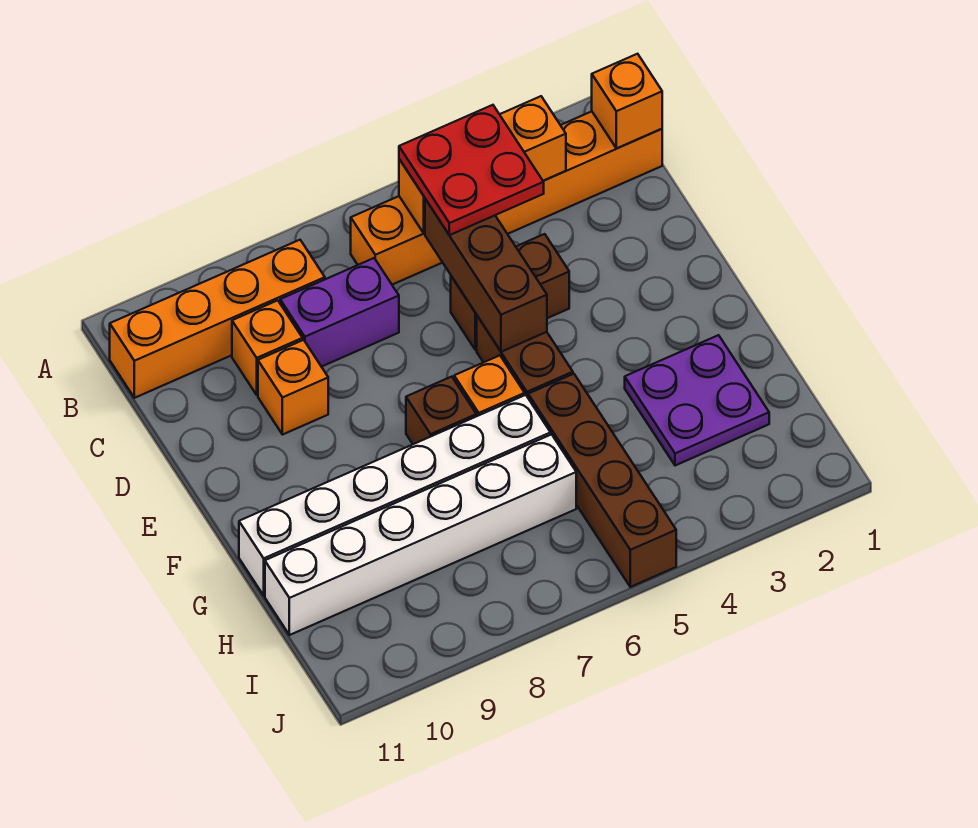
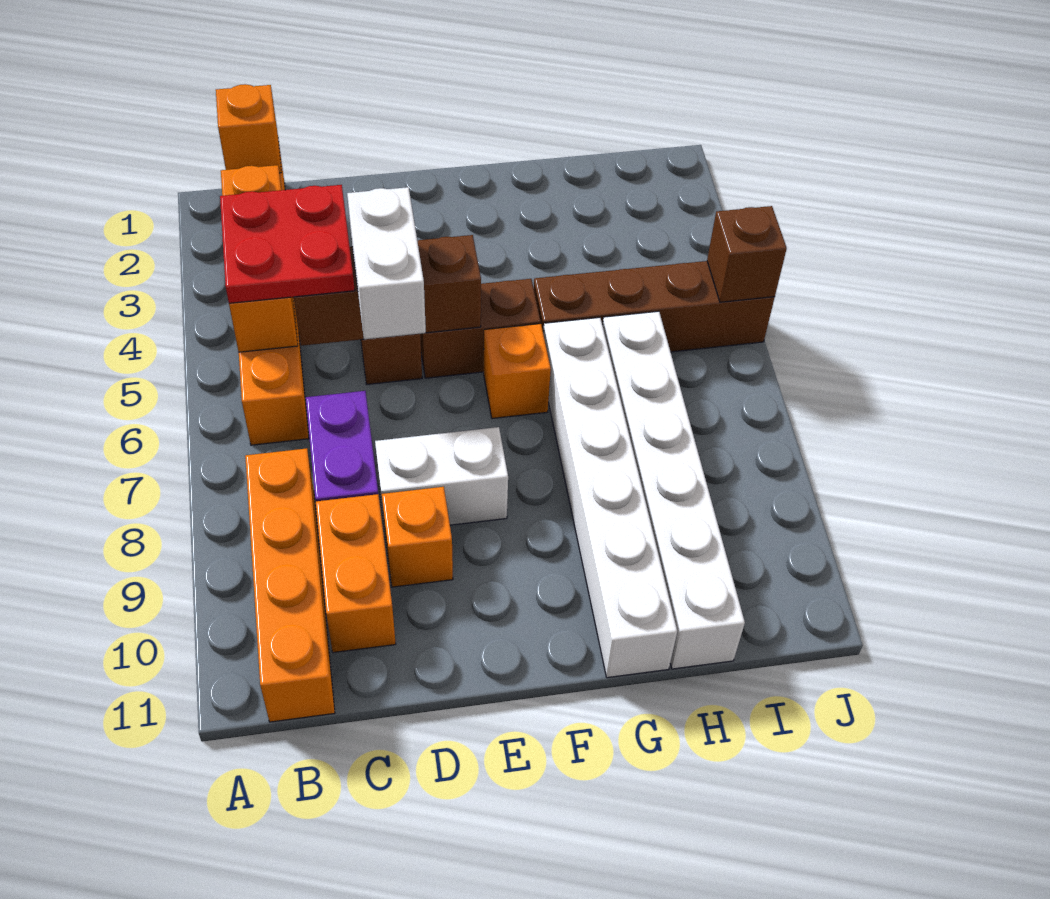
orange brick C9 level 1 -> orange brick C9:C10 level 1
none -> white brick D5:D6 level 3
none -> white brick D8:E8 level 1
brown brick F7 level 1 -> brown brick J5 level 2
purple plate G2:H3 level 1 -> none

